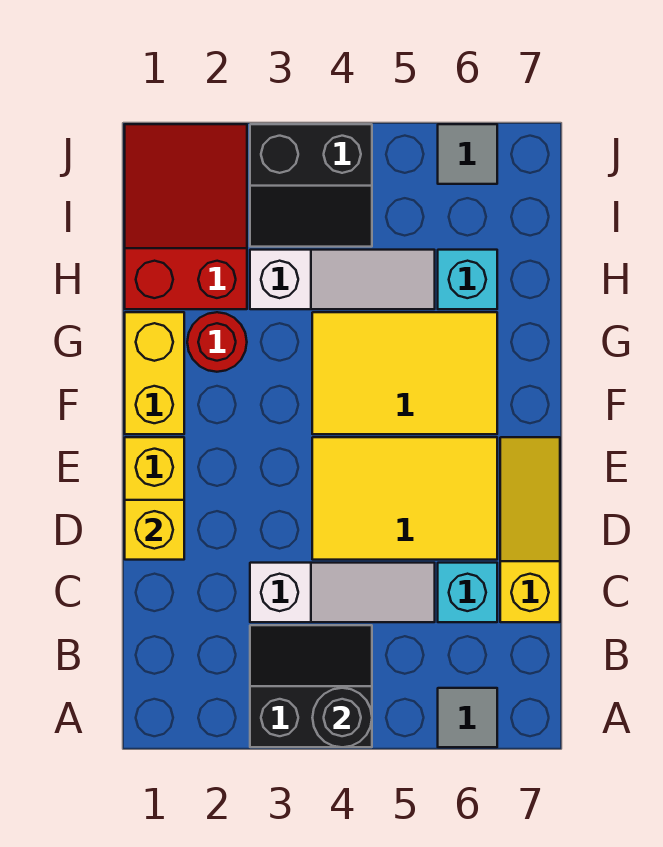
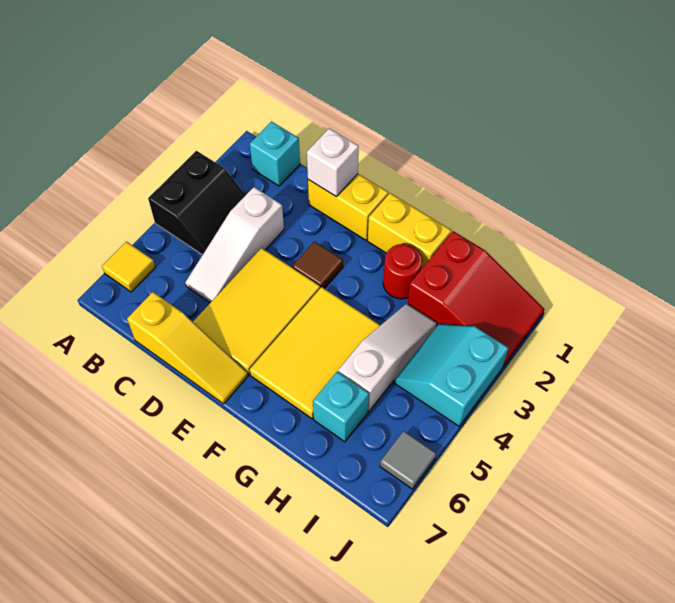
black round brick A4 level 2 -> none
grey tile A6 level 1 -> yellow tile A6 level 1
cyan brick C6 level 1 -> cyan brick B1 level 1
yellow brick D1 level 2 -> white brick D1 level 2
none -> brown tile E3 level 1
white slope H3:H5 level 1 top 3 -> white slope H3:H5 level 1 top 5
black slope I3:J4 level 1 top J -> cyan slope I3:J4 level 1 top J

